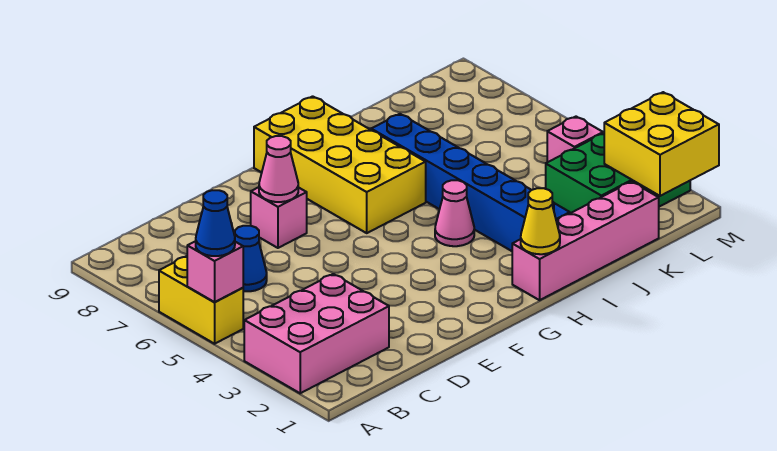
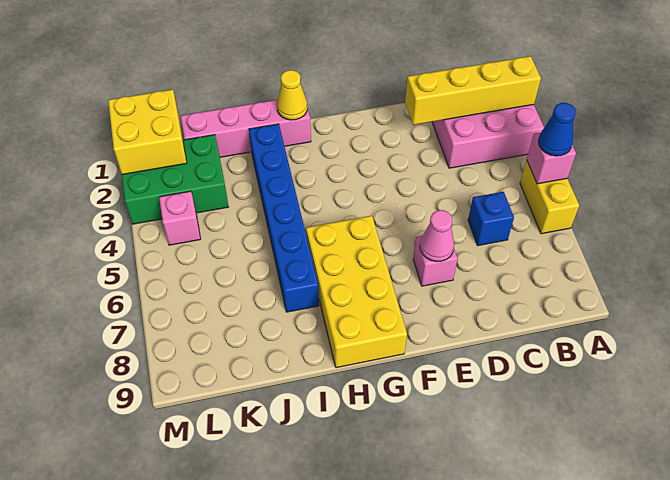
none -> yellow brick A2:D2 level 2
blue cone C6 level 1 -> blue brick C6 level 1
pink cone H4 level 1 -> none

